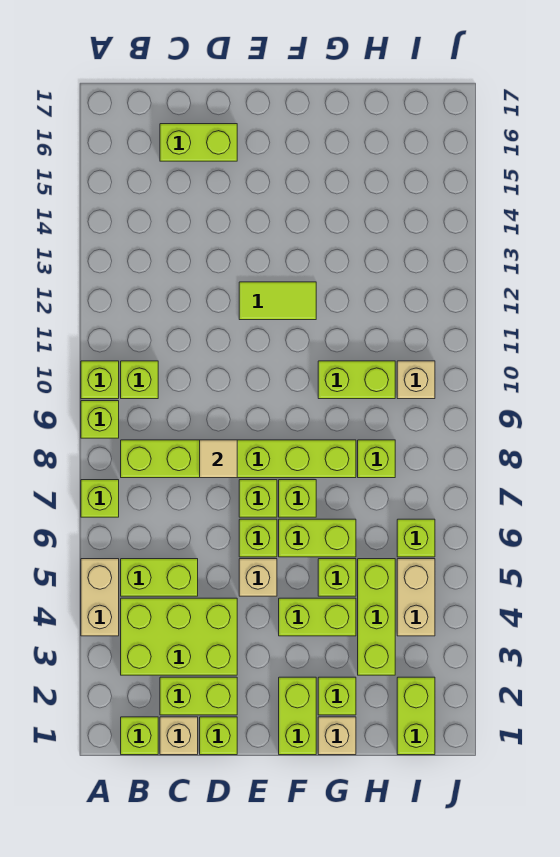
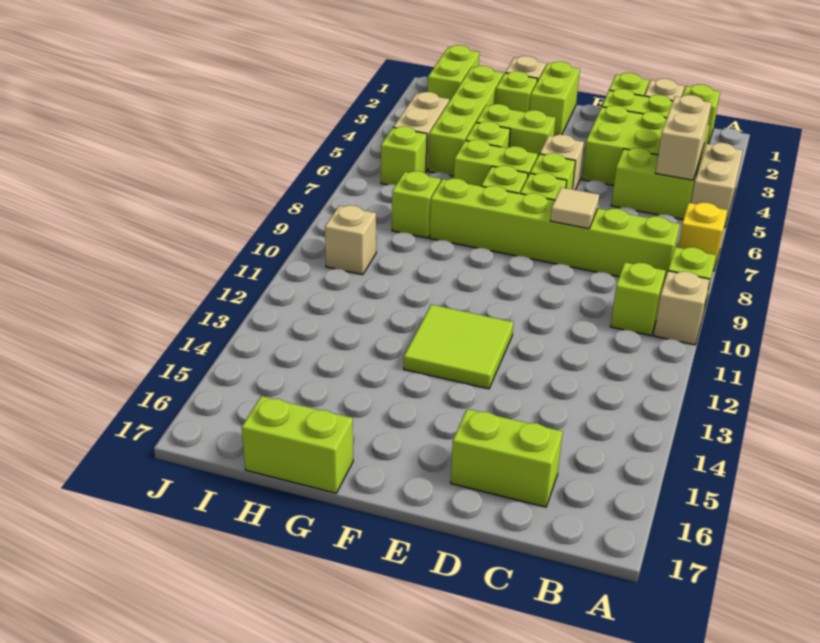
lime brick A7 level 1 -> yellow brick A7 level 1
lime brick A10 level 1 -> tan brick A10 level 1
none -> tan brick B4:B5 level 2
lime tile E12:F12 level 1 -> lime tile E12:F13 level 1
lime brick G10:H10 level 1 -> lime brick G17:H17 level 1
lime brick H3:H5 level 1 -> lime brick H2:H5 level 1

